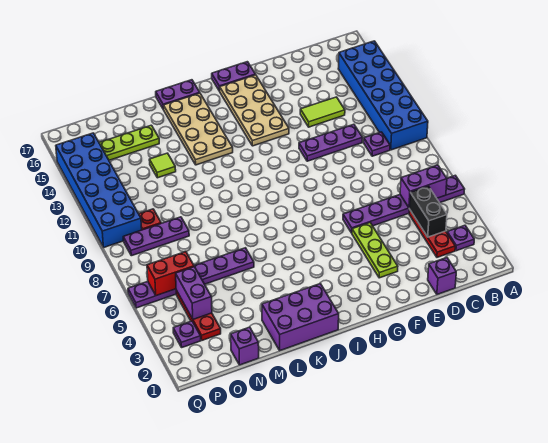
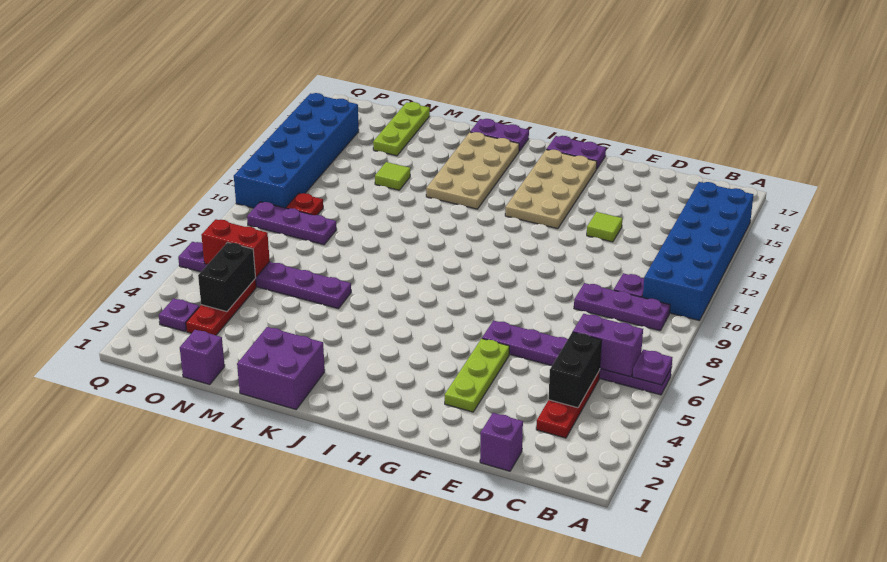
purple plate B3 level 1 -> purple plate A6 level 2
purple plate D11:F11 level 1 -> purple plate B9:D9 level 1
lime tile D13:E13 level 1 -> lime tile E13 level 1
purple brick J1:L2 level 1 -> purple brick K1:L2 level 1
lime plate M15:O15 level 1 -> lime plate N15:N17 level 1
purple brick O4:O5 level 2 -> black brick O4:O5 level 2

